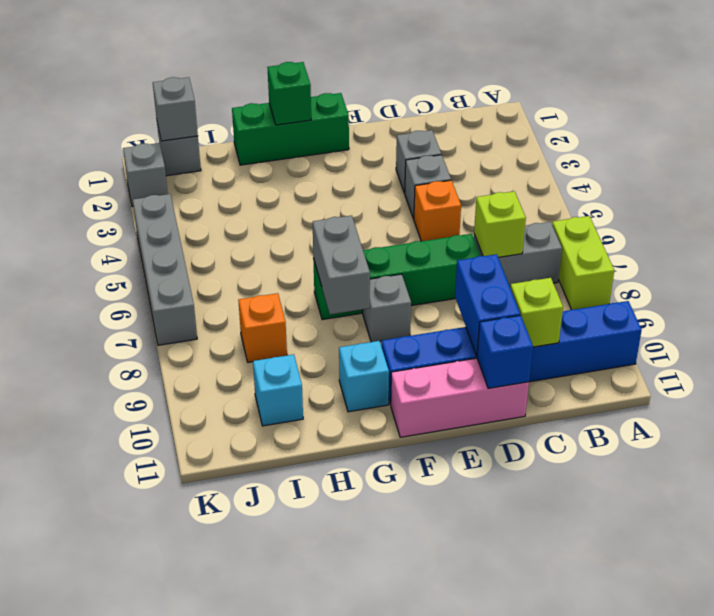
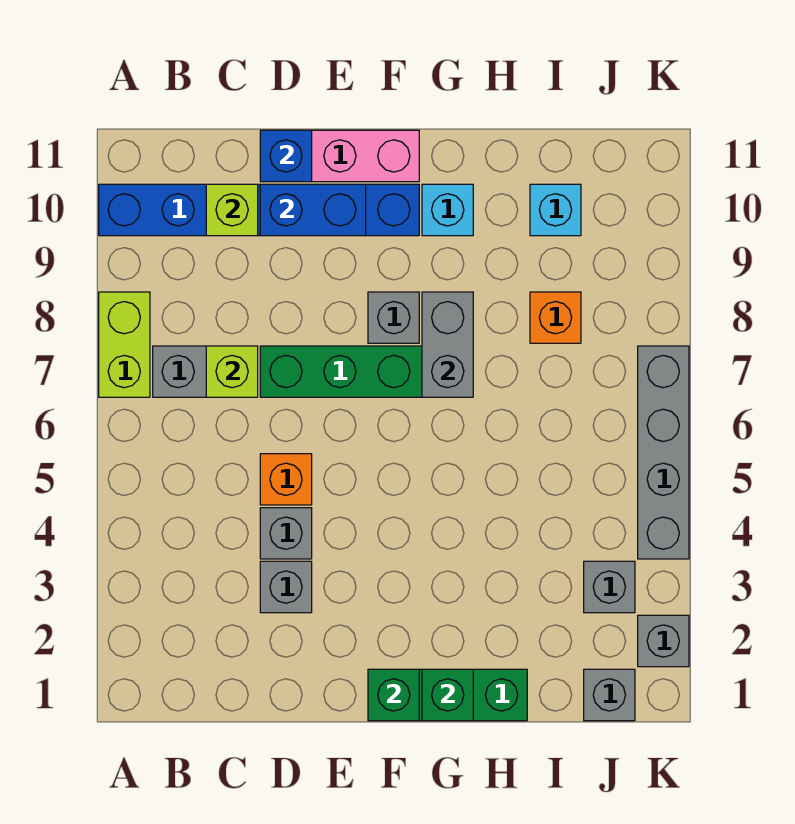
blue brick D9:D10 level 2 -> blue brick D10:E10 level 2
none -> green brick F1 level 2
grey brick J1 level 2 -> grey brick J3 level 1

